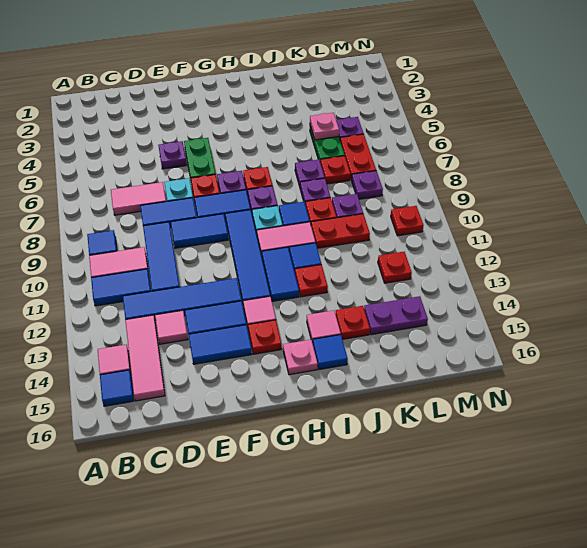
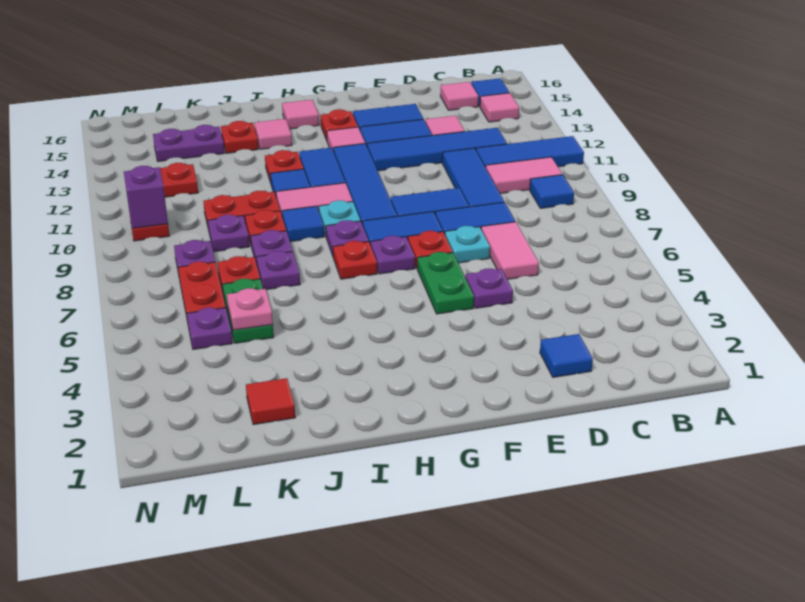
blue tile B11:C11 level 1 -> blue tile A11:C11 level 1
pink tile C7:D7 level 1 -> pink tile D6:D7 level 1
pink tile C13:C15 level 1 -> pink tile C15 level 1
pink plate H15 level 1 -> pink tile H15 level 1
blue tile I15 level 1 -> blue tile D2 level 1
none -> red tile K2 level 1
none -> purple brick M10 level 2

